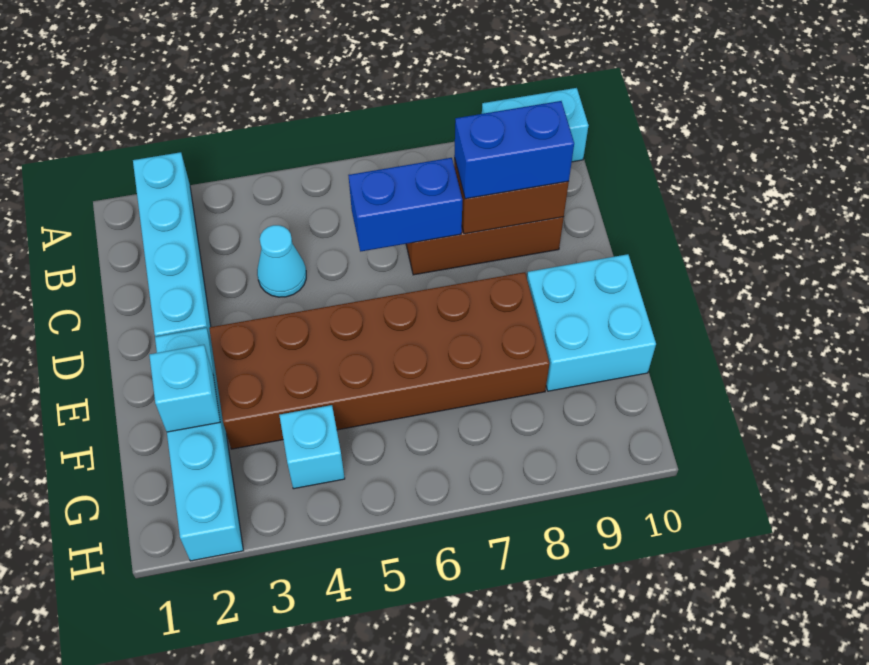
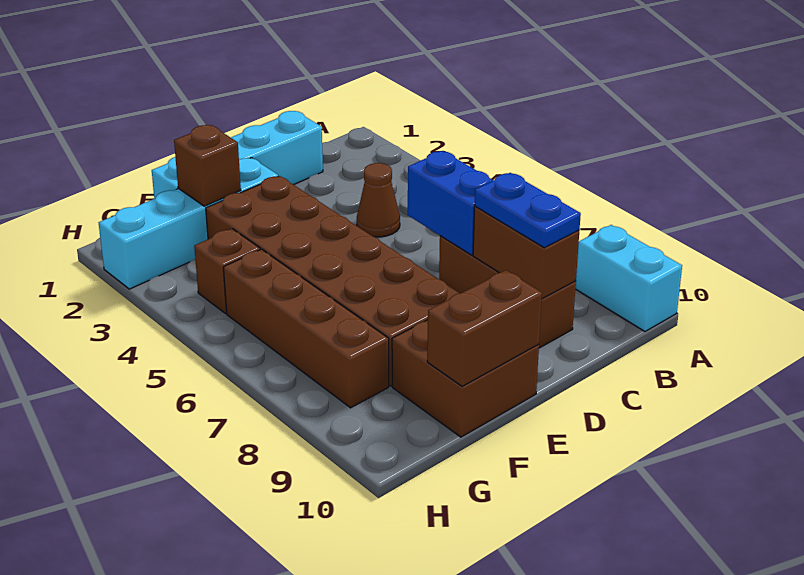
cyan brick A2:D2 level 1 -> cyan brick C1:F1 level 1
cyan cone C4 level 1 -> brown cone C4 level 1
blue brick C8:C9 level 3 -> blue plate C8:C9 level 3
cyan brick E9:F10 level 1 -> brown brick E9:F10 level 1
none -> brown brick E10:F10 level 2
cyan brick F2 level 2 -> brown brick F2 level 2
cyan brick G4 level 1 -> brown brick G4 level 1
none -> brown brick G5:G8 level 1

